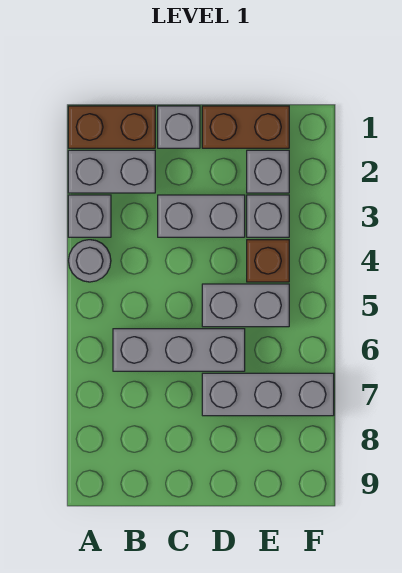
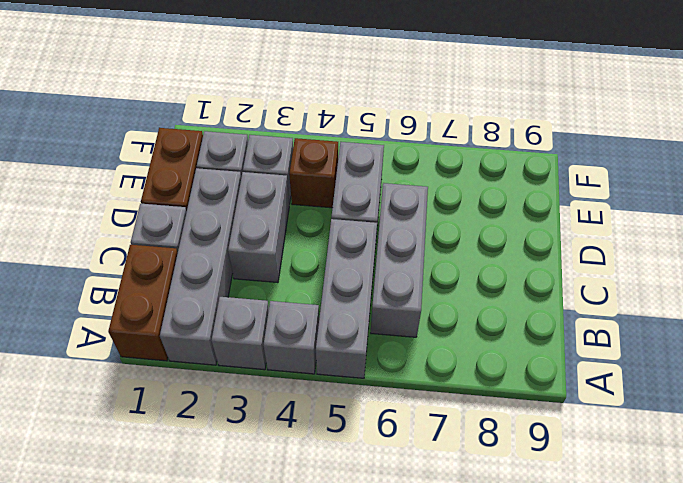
grey brick A2:B2 level 1 -> grey brick A2:D2 level 1
grey round brick A4 level 1 -> grey brick A4 level 1
grey brick D7:F7 level 1 -> grey brick A5:C5 level 1

